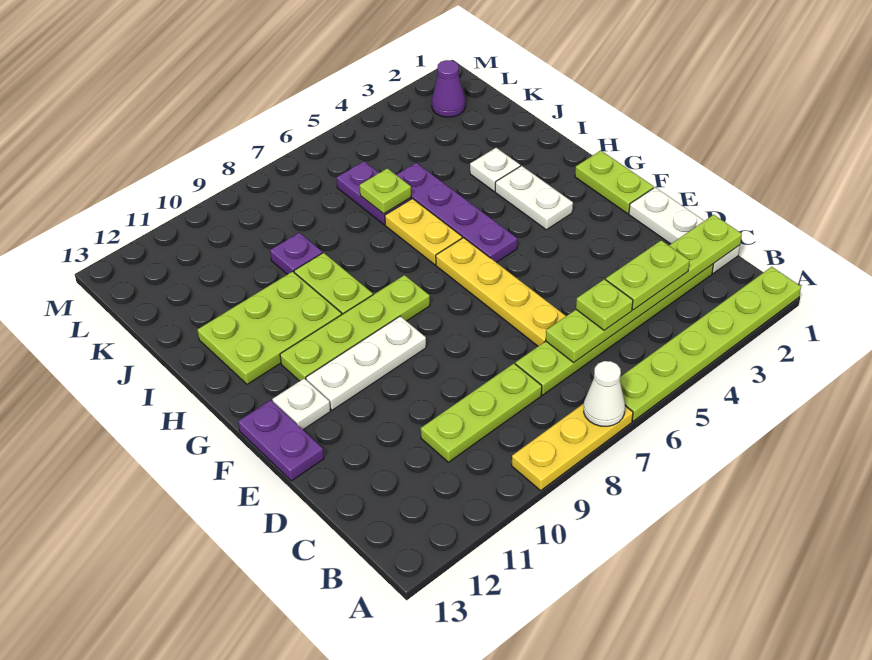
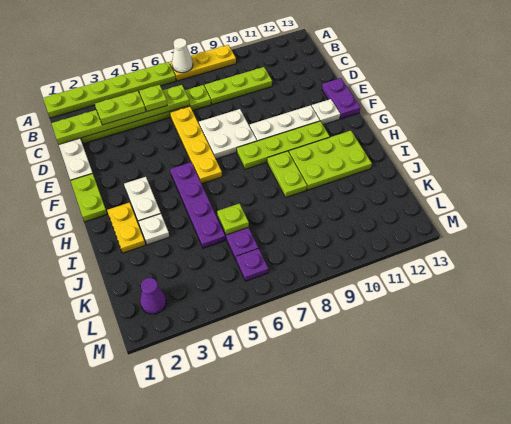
none -> white plate E7:F8 level 1
yellow plate H6:I6 level 1 -> yellow plate H2:I2 level 1
purple plate J9 level 1 -> purple plate L6 level 1

